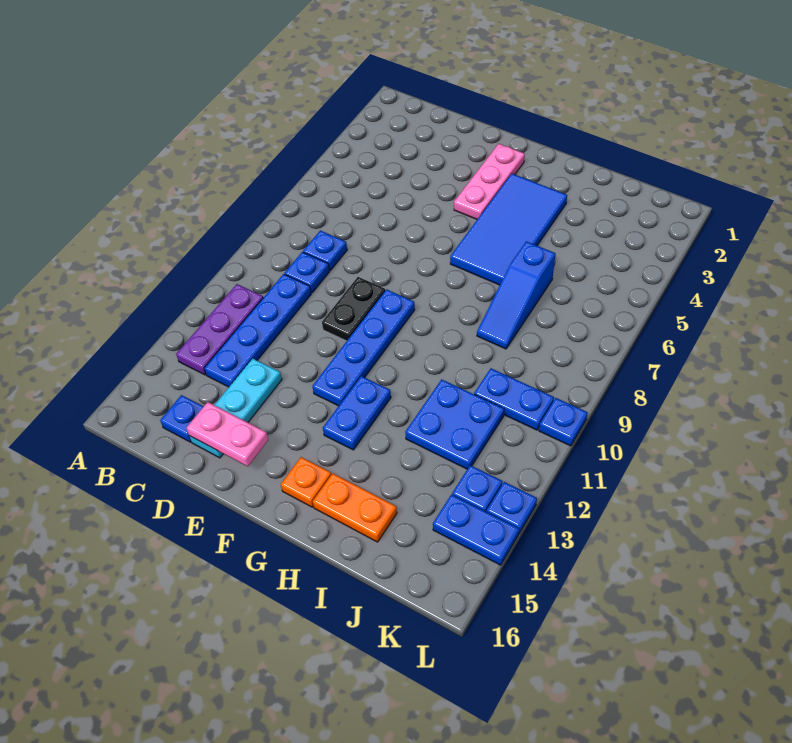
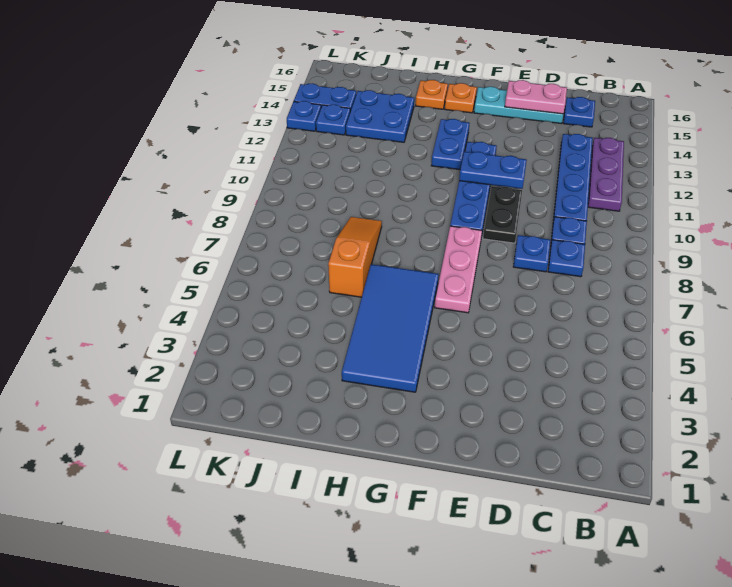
cyan plate D13:D15 level 1 -> cyan plate D15:F15 level 1
pink plate F2:F4 level 1 -> pink plate F6:F8 level 1
orange plate H15:I15 level 1 -> orange plate H15 level 1
blue slope I6:I8 level 1 top 6 -> orange slope I6:I8 level 1 top 6
blue plate I11:J12 level 1 -> blue plate I13:J14 level 1
blue plate J10:K10 level 1 -> blue plate E11:F11 level 2
blue plate L10 level 1 -> blue plate D8 level 1

